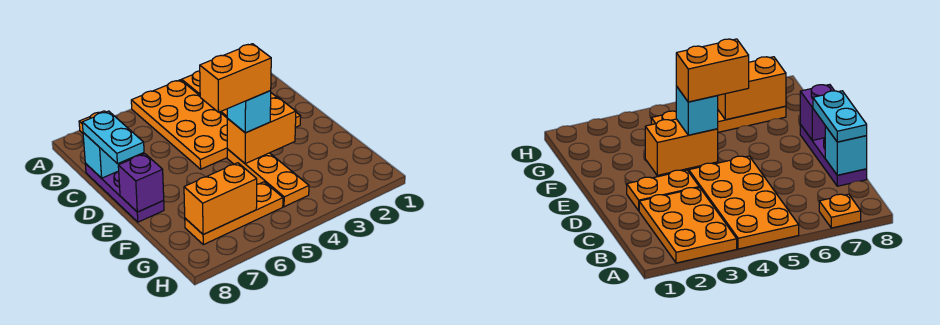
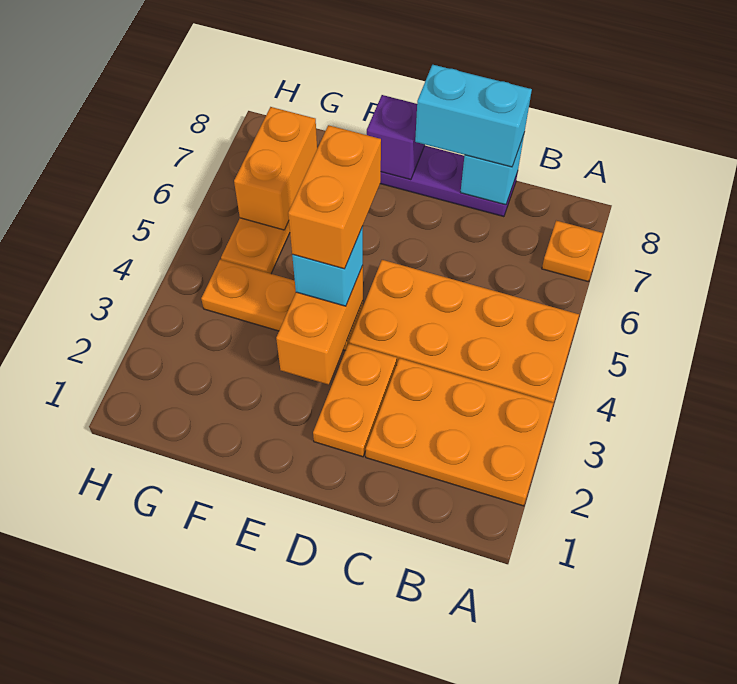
cyan plate C8:D8 level 3 -> cyan brick C8:D8 level 3

